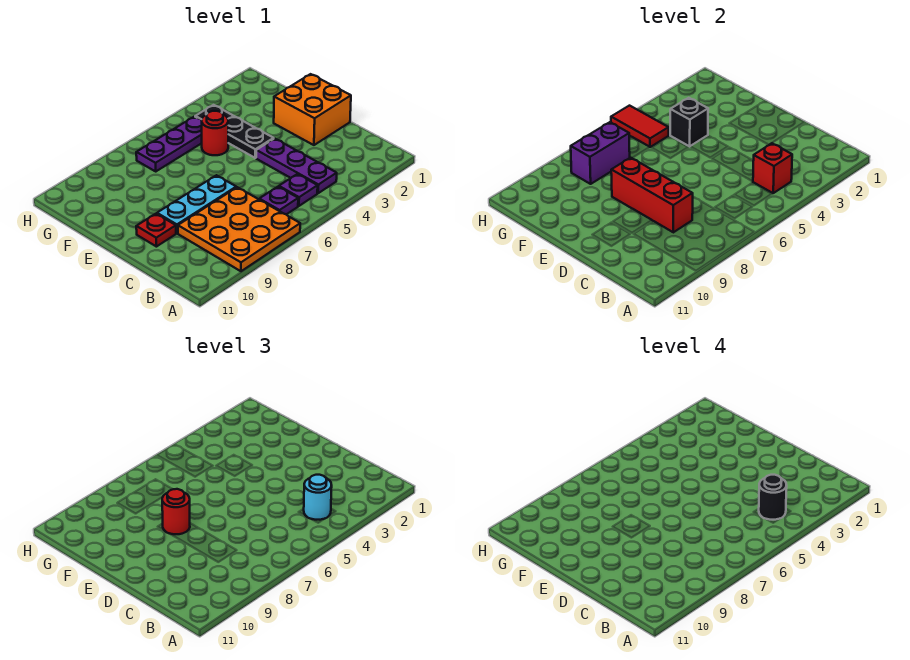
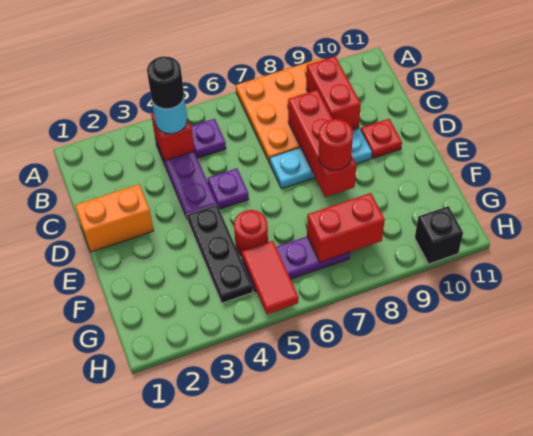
purple plate B6 level 1 -> purple plate D5 level 1
none -> red brick B9:C9 level 2
orange brick D1:E2 level 1 -> orange brick D1:D2 level 1
black brick F4 level 2 -> black brick H10 level 1
purple brick G7:G8 level 2 -> red brick G7:G8 level 2

